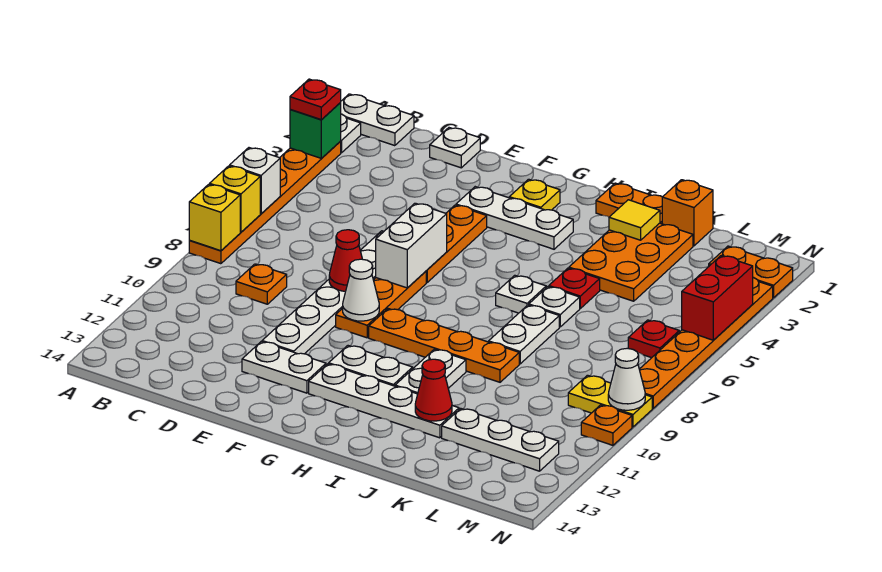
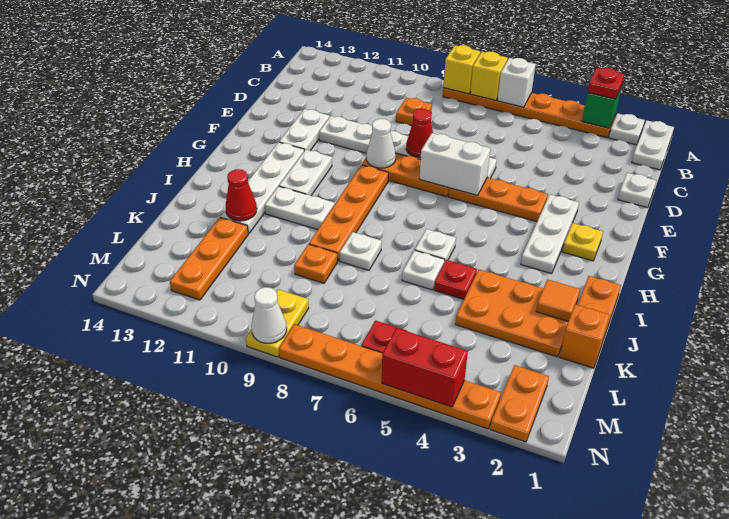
yellow tile J2 level 2 -> orange tile J2 level 2
white plate J7:J8 level 1 -> white plate J8 level 1
white plate K12:M12 level 1 -> orange plate K12:M12 level 1
orange plate N10 level 1 -> orange plate K9 level 1

